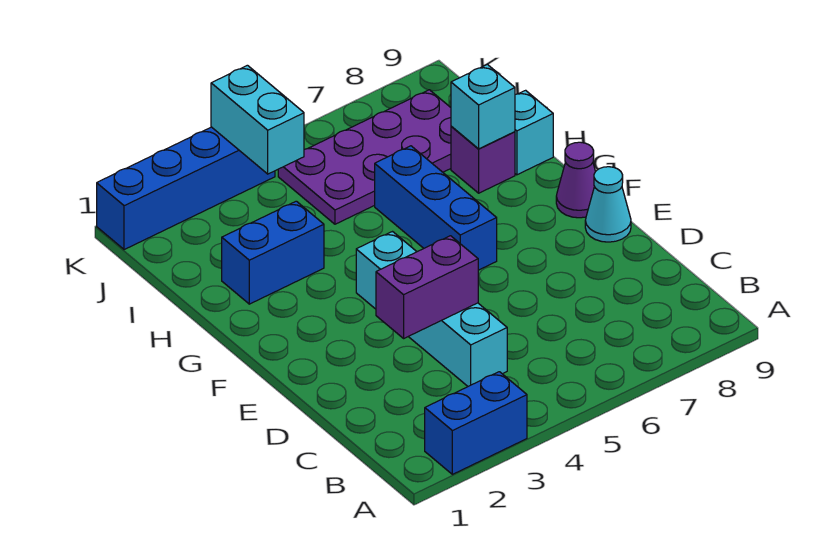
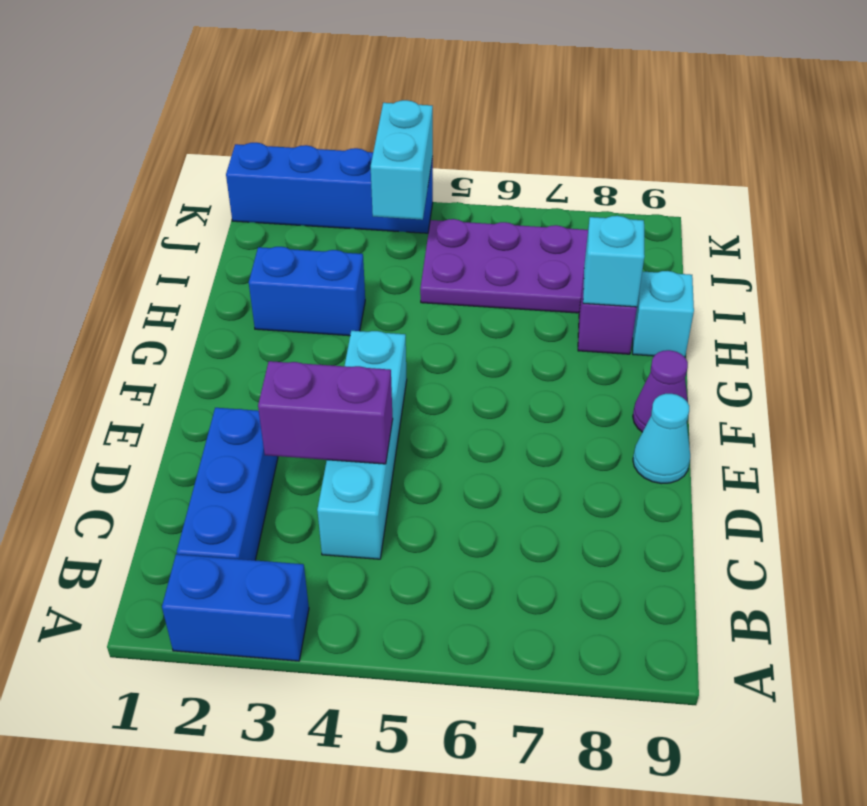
blue brick F6:H6 level 1 -> blue brick B2:D2 level 1

